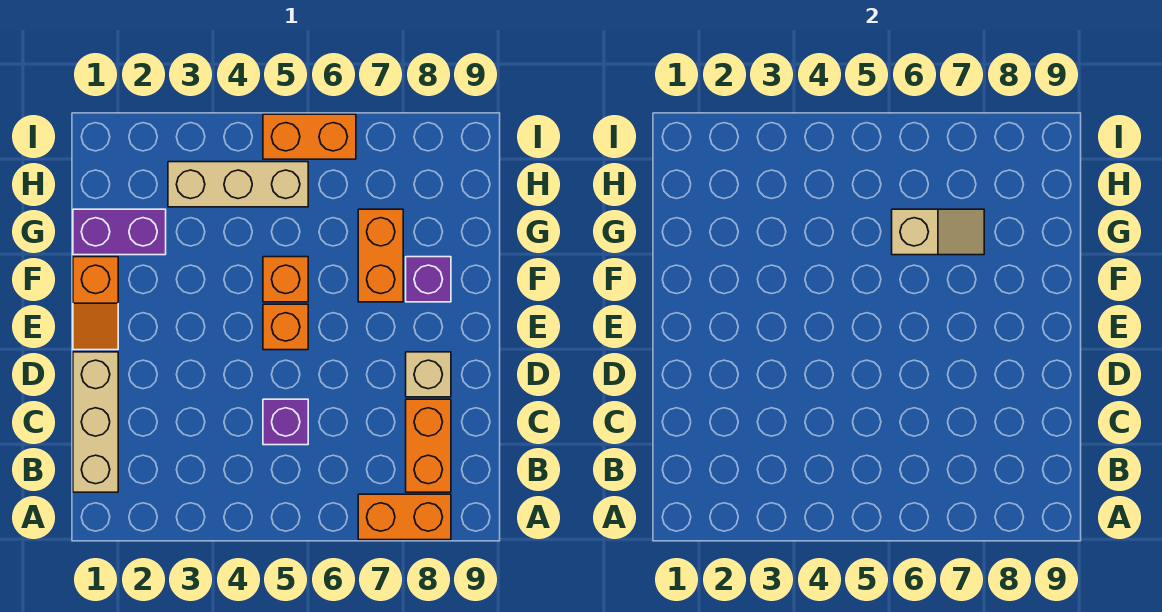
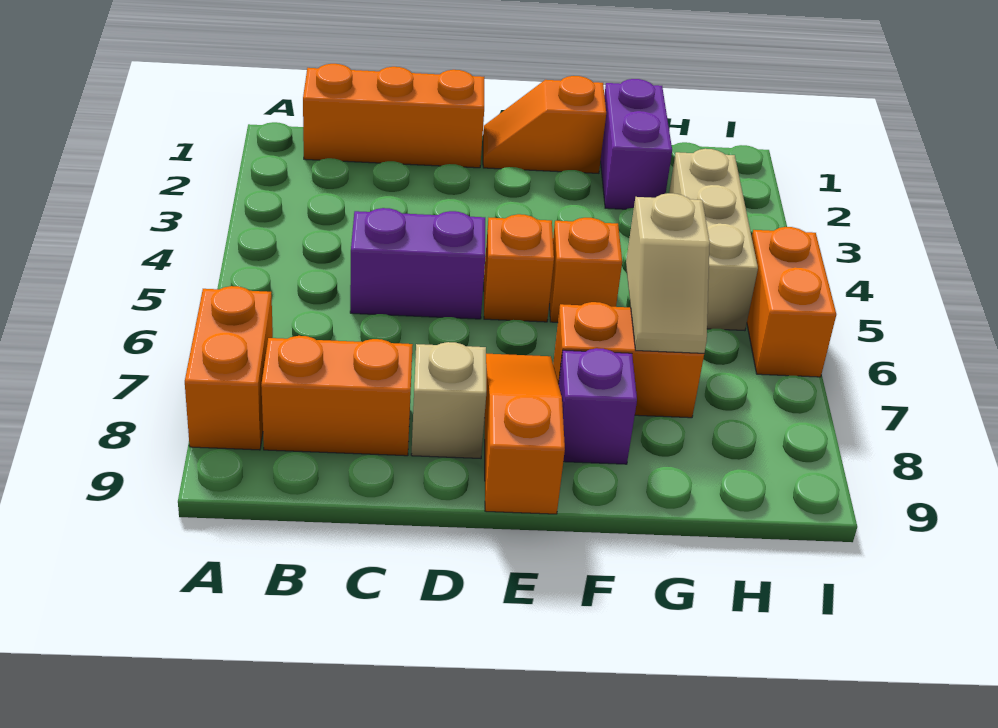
tan brick B1:D1 level 1 -> orange brick B1:D1 level 1
purple brick C5 level 1 -> purple brick C5:D5 level 1
none -> orange slope E7:E9 level 1 top 9

